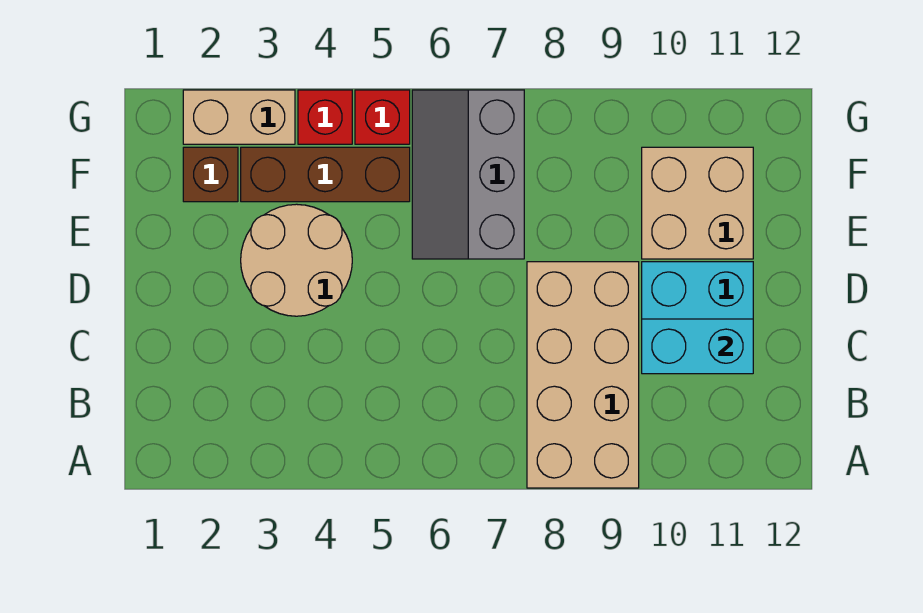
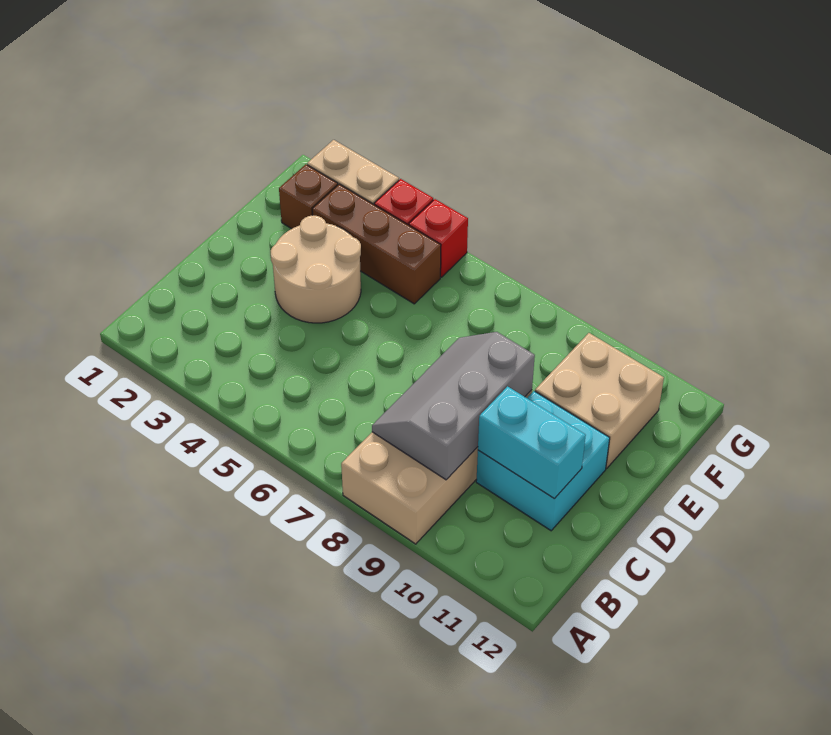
grey slope E6:G7 level 1 top 7 -> grey slope B8:D9 level 2 top 9

